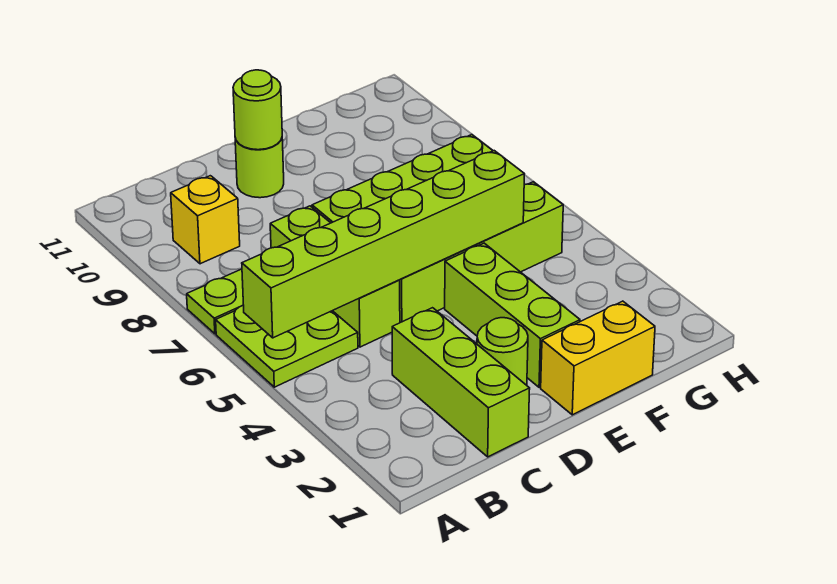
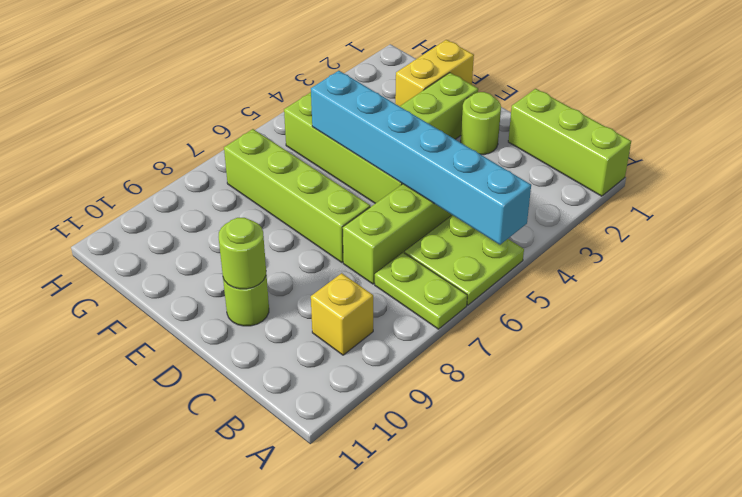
lime brick A5:F5 level 2 -> cyan brick A5:F5 level 2
lime brick C1:C3 level 1 -> lime brick A1:C1 level 1
yellow brick E1:F1 level 1 -> yellow brick F1:F2 level 1

